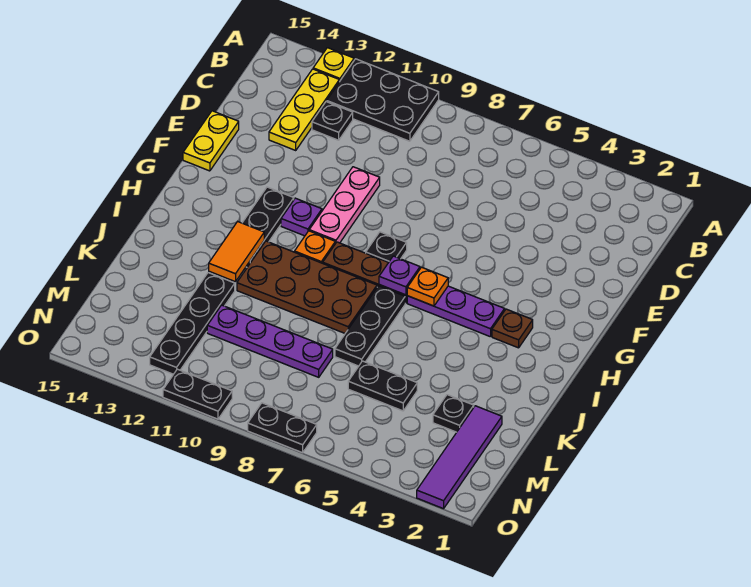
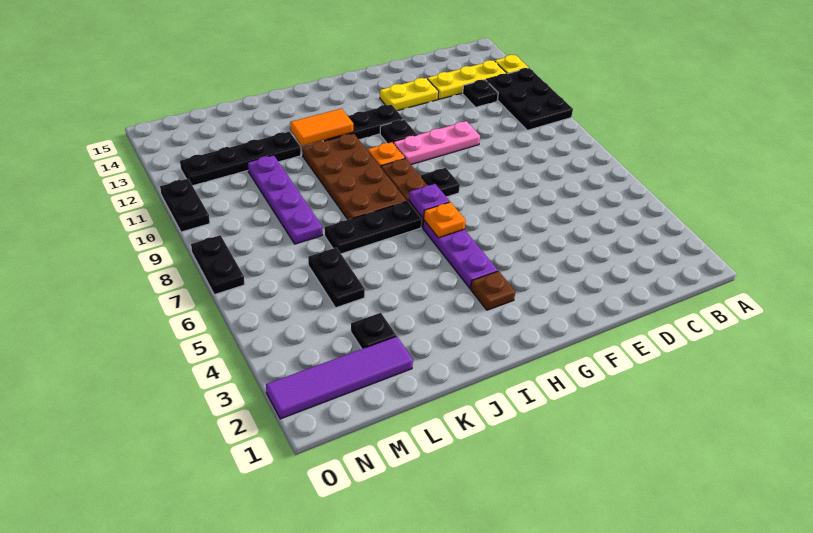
yellow plate E15:F15 level 1 -> yellow plate E13:F13 level 1
purple plate G11 level 1 -> black plate G11 level 1

